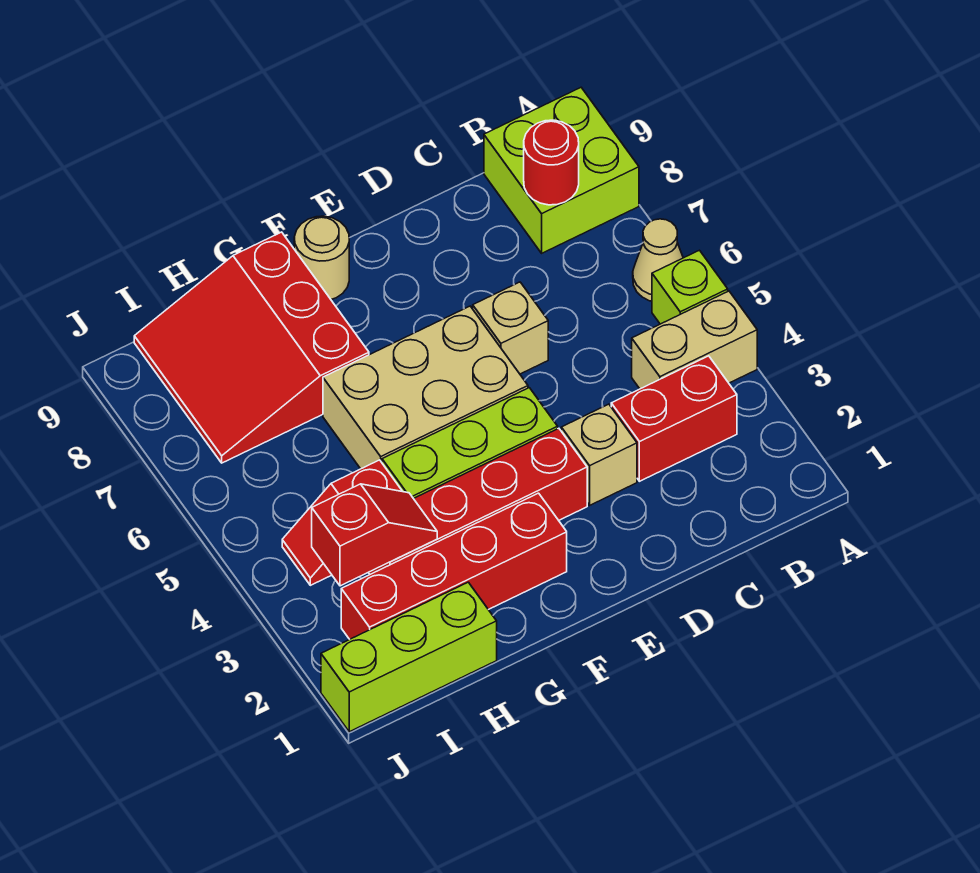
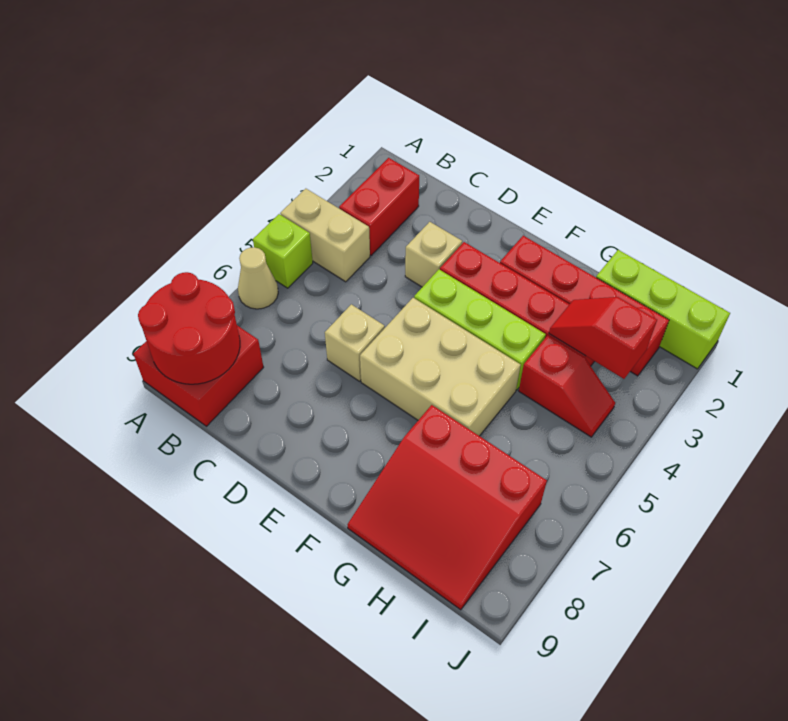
lime brick A8:B9 level 1 -> red brick A8:B9 level 1
red brick B3:C3 level 1 -> red brick B2:B3 level 1
red round brick B8 level 2 -> red round brick A8:B9 level 2
tan round brick F9 level 1 -> none
red slope G7:I9 level 1 top G -> red slope G7:I9 level 1 top 7

